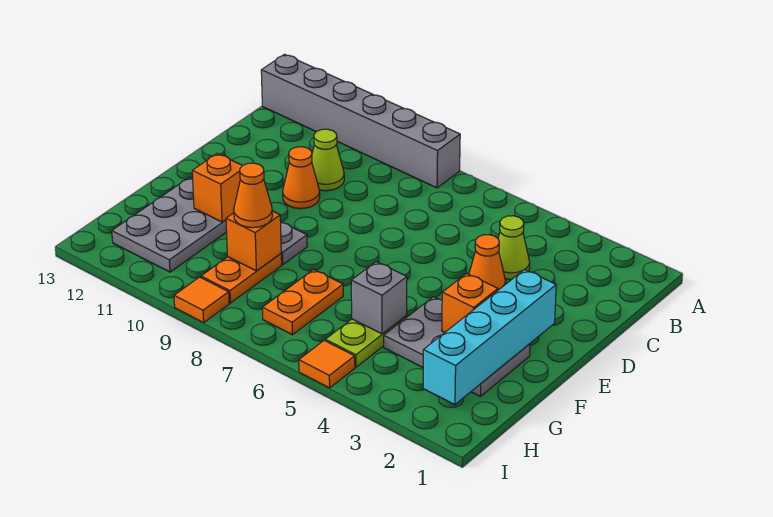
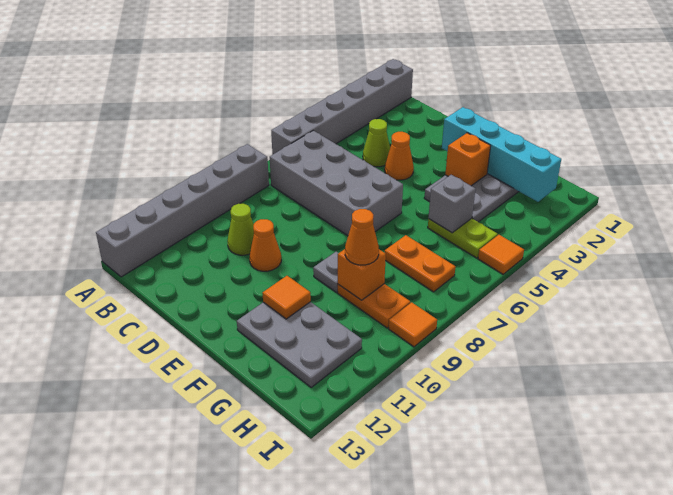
none -> grey brick A1:A6 level 1
none -> grey brick B6:E7 level 1
orange brick F11 level 2 -> orange tile F11 level 2

